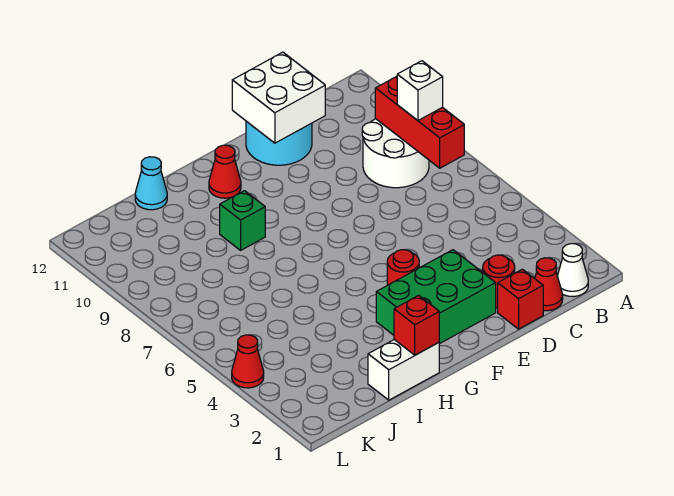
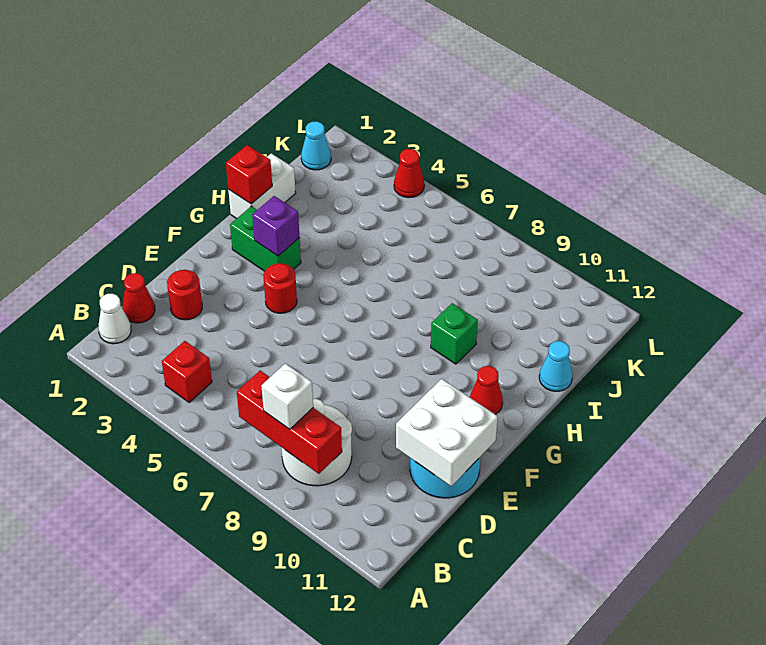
red brick D1 level 1 -> red brick B4 level 1
green brick E2:G3 level 1 -> green brick G2:G3 level 1
none -> purple brick G3 level 2
none -> cyan cone K1 level 1

